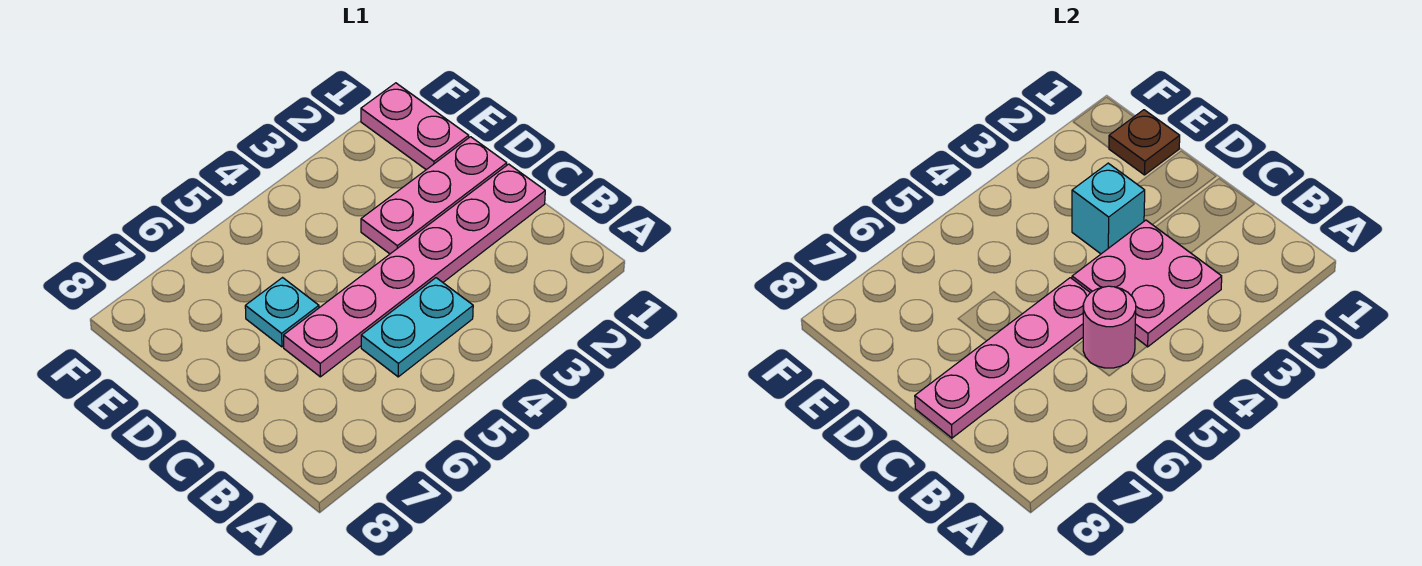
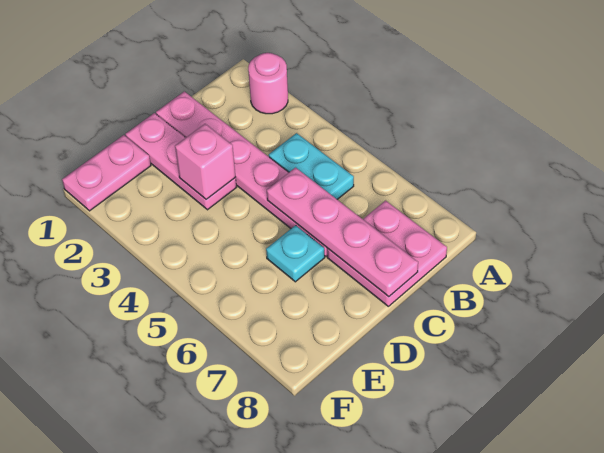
pink plate B3:C4 level 2 -> pink plate B7:C8 level 1
pink round brick B5 level 2 -> pink round brick A2 level 1
cyan brick D3 level 2 -> pink brick D3 level 2
brown plate E1 level 2 -> none

